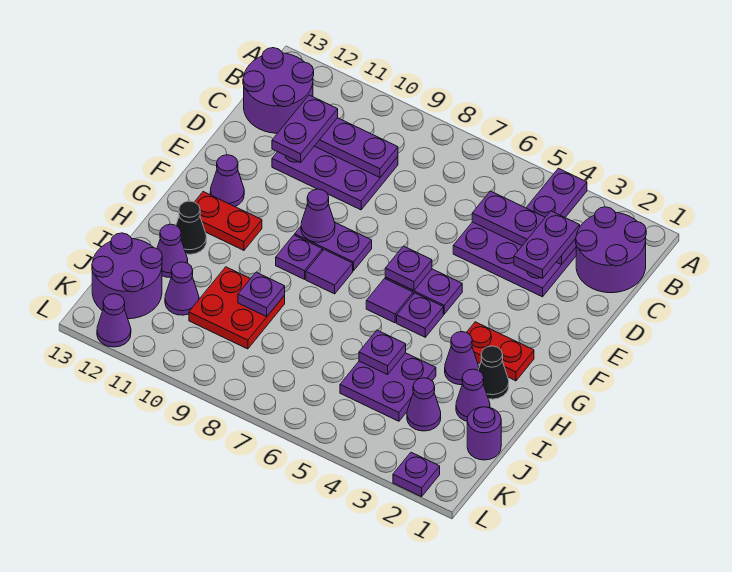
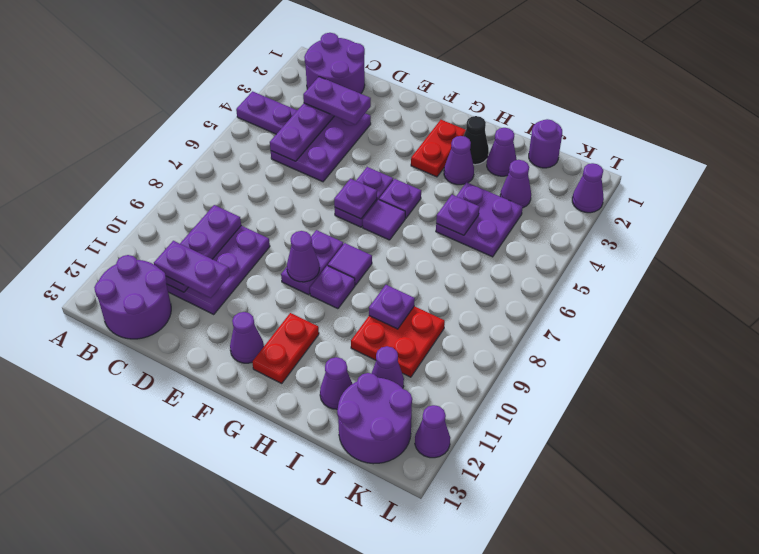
black cone H12 level 1 -> none
purple plate L2 level 1 -> purple cone L2 level 1

